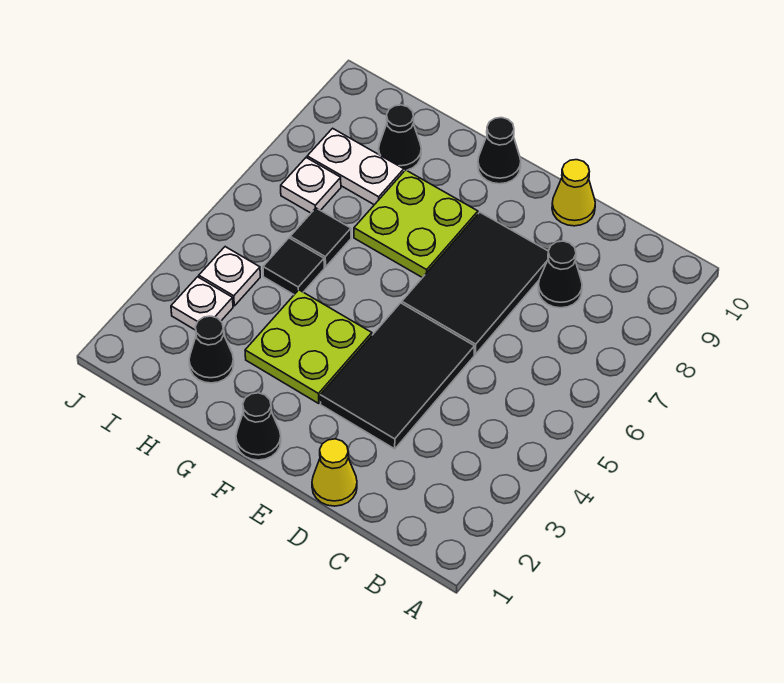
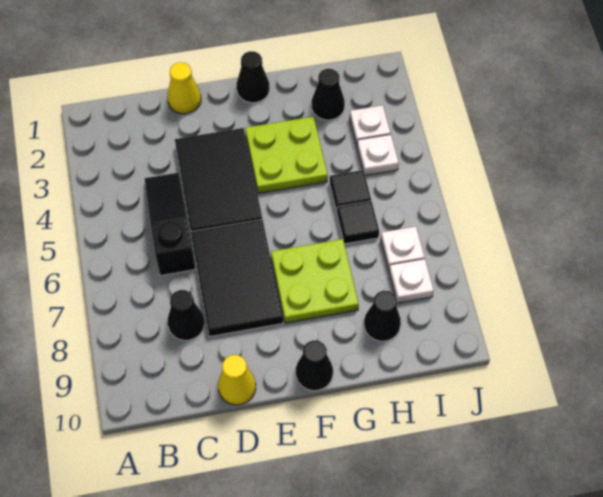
none -> black slope C4:C6 level 1 top 6
white plate H8:I8 level 1 -> white plate I8 level 1

